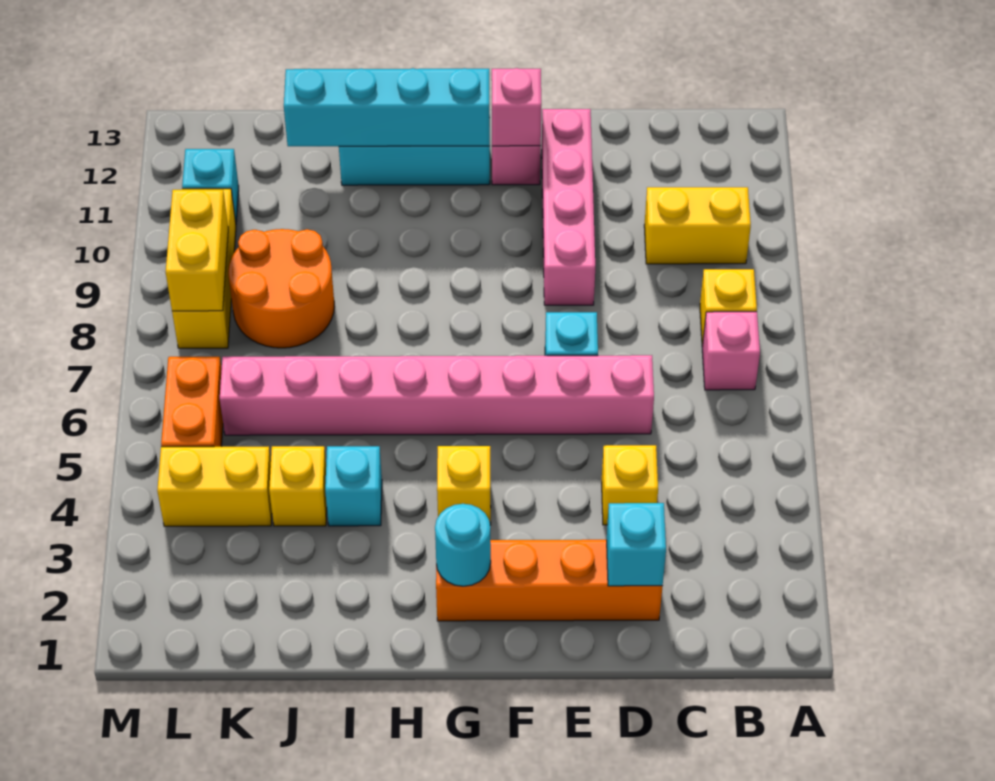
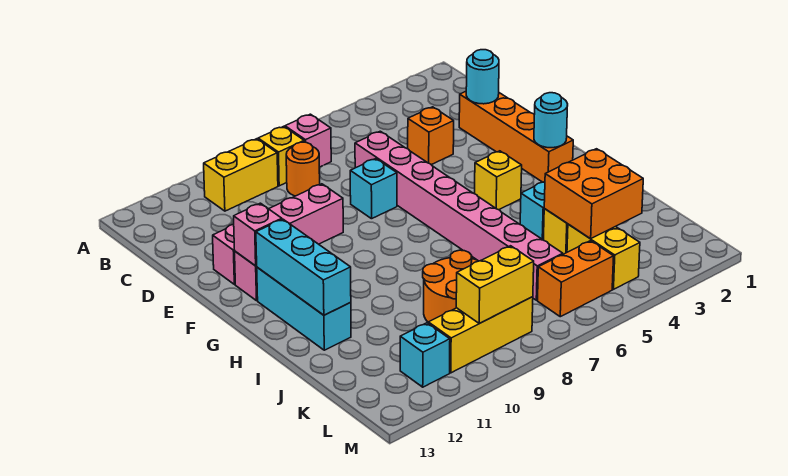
yellow brick B10:C10 level 1 -> yellow brick B9:B10 level 1
none -> orange round brick C8 level 1
cyan brick D2 level 2 -> cyan round brick D2 level 2
yellow brick D4 level 1 -> orange brick D4 level 1
cyan brick G12:J12 level 2 -> cyan brick G12:I12 level 2
none -> orange brick J3:K4 level 2

